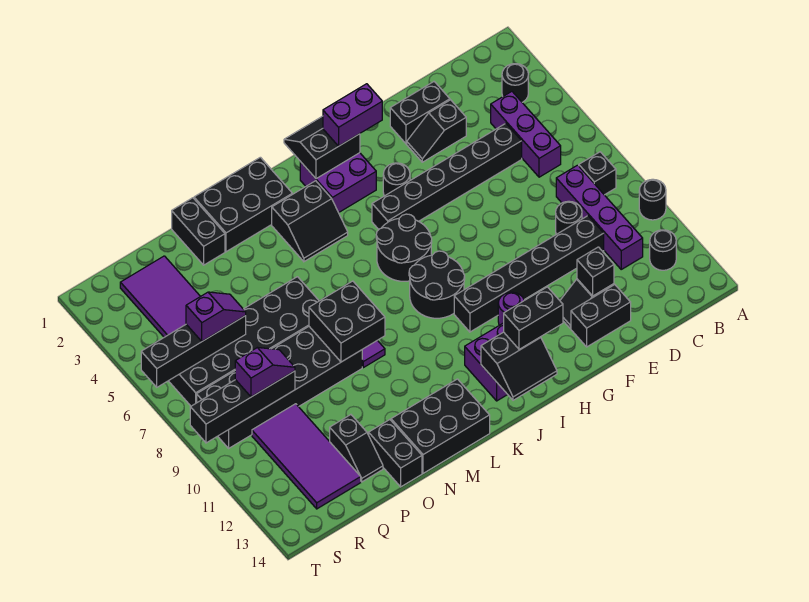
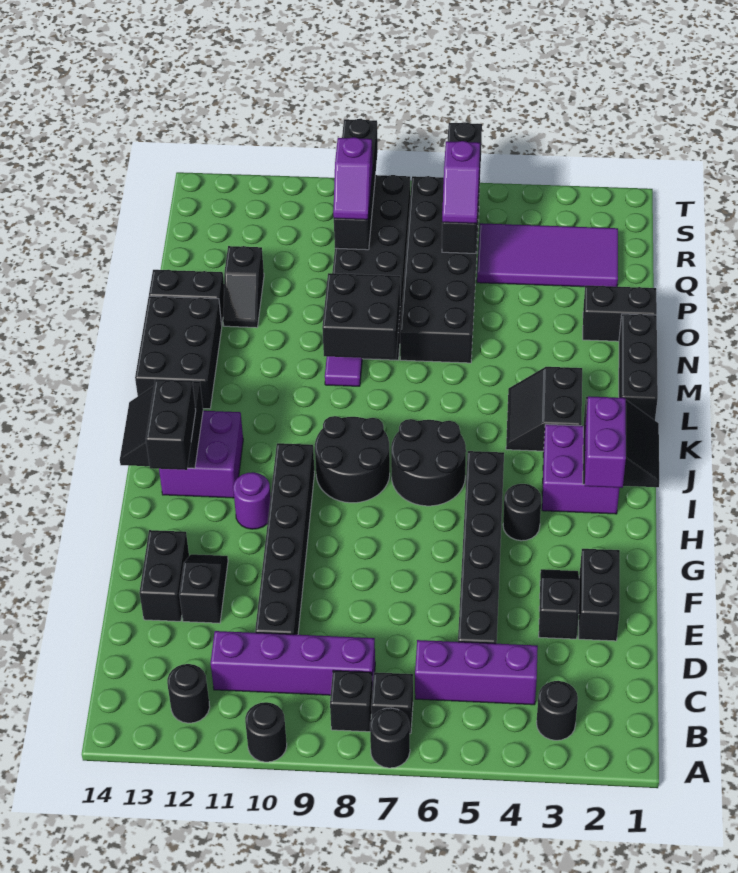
black round brick D9 level 1 -> black round brick A7 level 1
black brick E12 level 2 -> black brick B7 level 1
black brick L1:N2 level 1 -> black brick L1:N1 level 1
black slope P12:P13 level 1 top 12 -> black slope O12:P12 level 1 top P
purple tile Q10:R13 level 1 -> none

